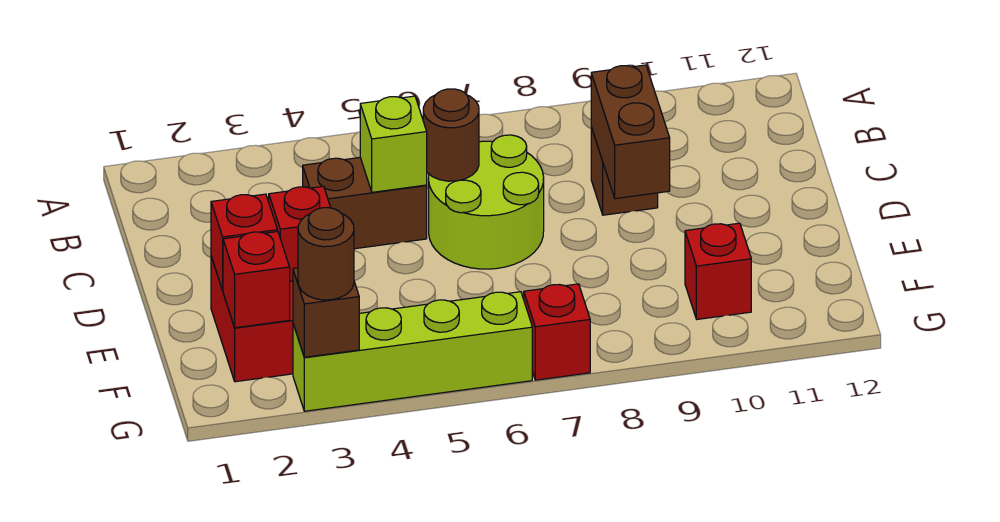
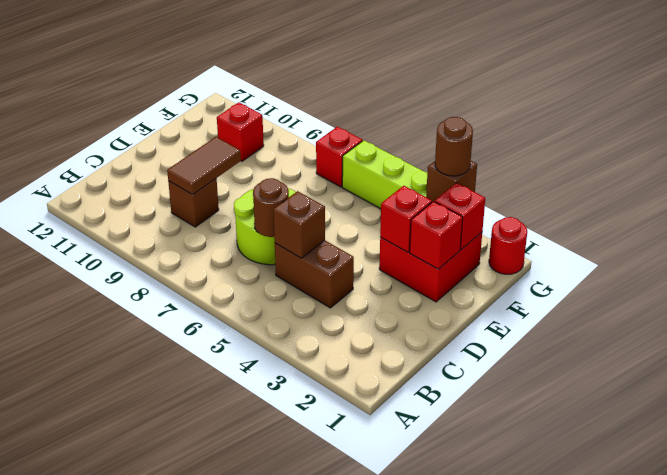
lime brick C5 level 2 -> brown brick C5 level 2
brown brick C9:D9 level 2 -> brown tile C9:D9 level 2
none -> red round brick G1 level 1

